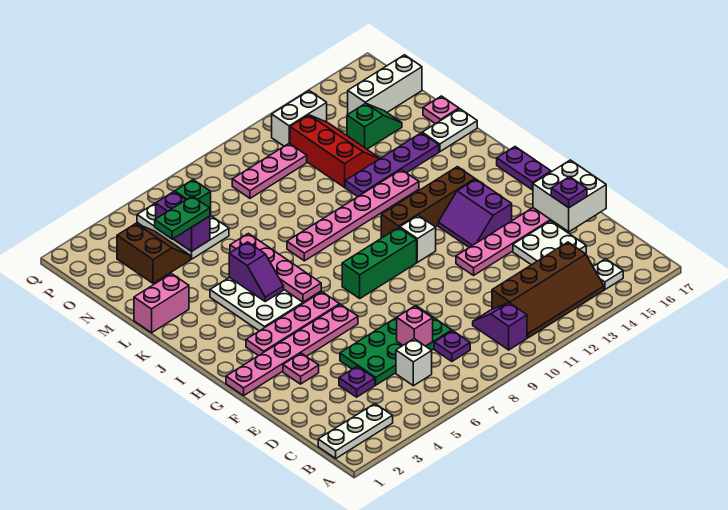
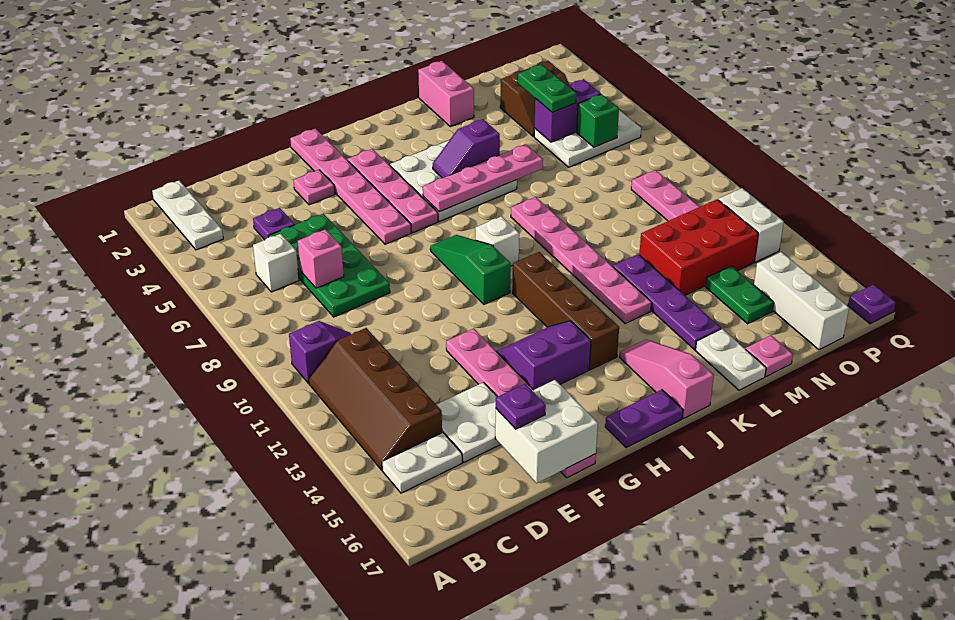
white plate B15 level 1 -> white plate B15:C15 level 1
purple plate C8 level 1 -> purple plate Q17 level 1
green brick H8:H10 level 1 -> green slope H8:H10 level 1 top 10
white brick H11 level 1 -> white brick I9 level 1
none -> pink slope J15:J17 level 1 top 17
red slope M12:O13 level 1 top 12 -> red brick M12:O13 level 1
green slope N14:N15 level 1 top 14 -> green plate N14:N15 level 1

